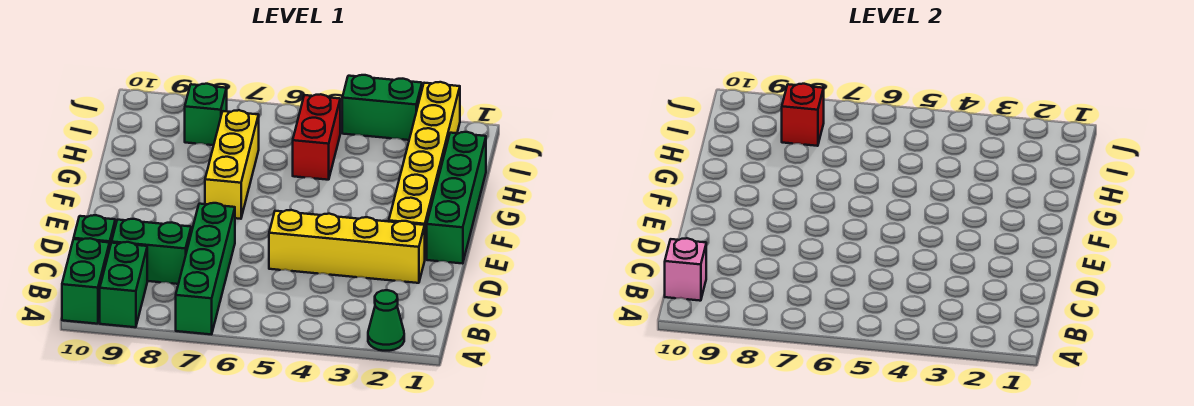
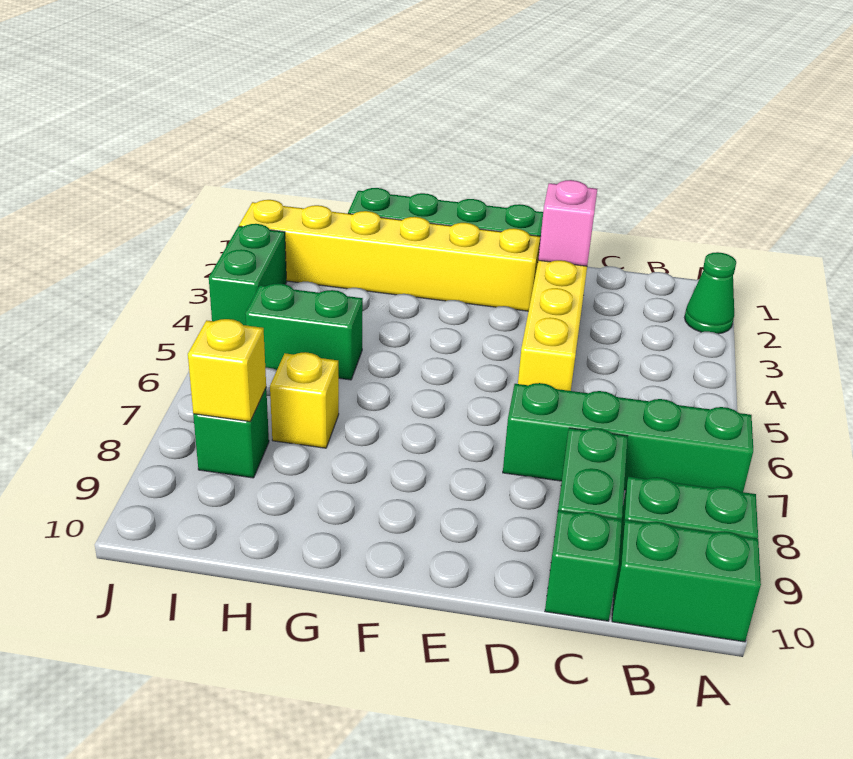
pink brick B10 level 2 -> pink brick D2 level 2
yellow brick F7:H7 level 1 -> yellow brick H7 level 1
red brick H5:I5 level 1 -> green brick H5:I5 level 1
red brick I8 level 2 -> yellow brick I8 level 2

